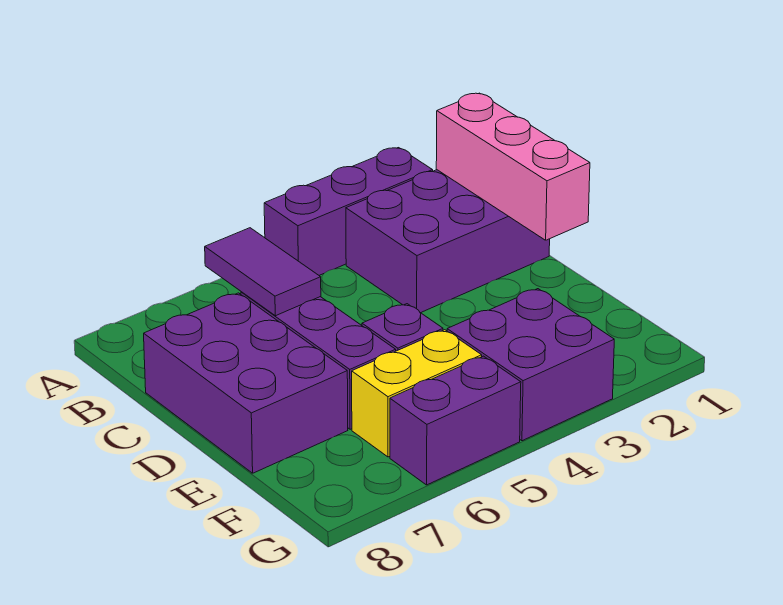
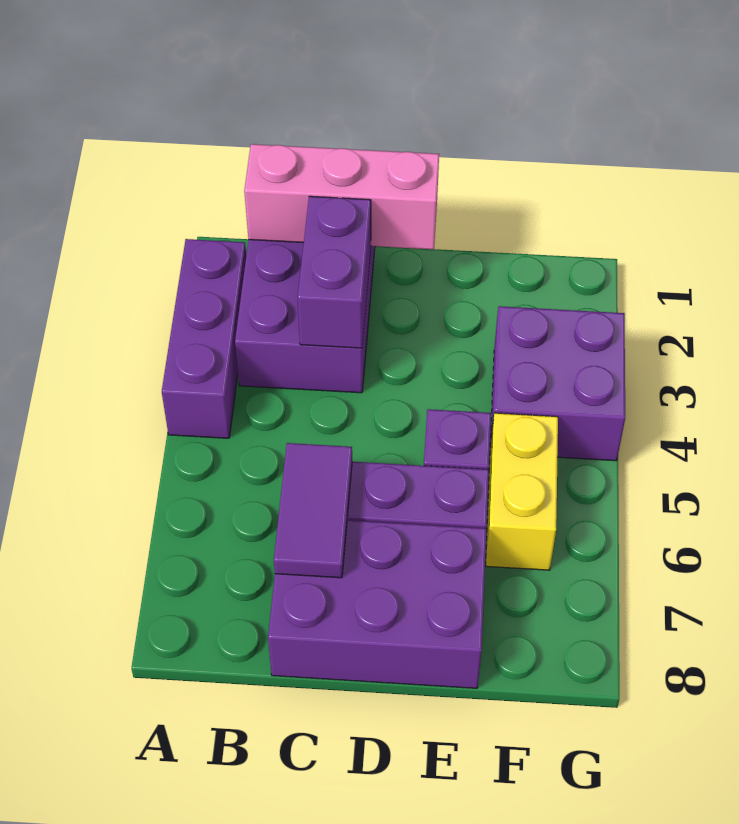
purple tile B6:C6 level 2 -> purple tile C6:C7 level 2
purple brick G5:G6 level 1 -> purple brick C2:C3 level 2

